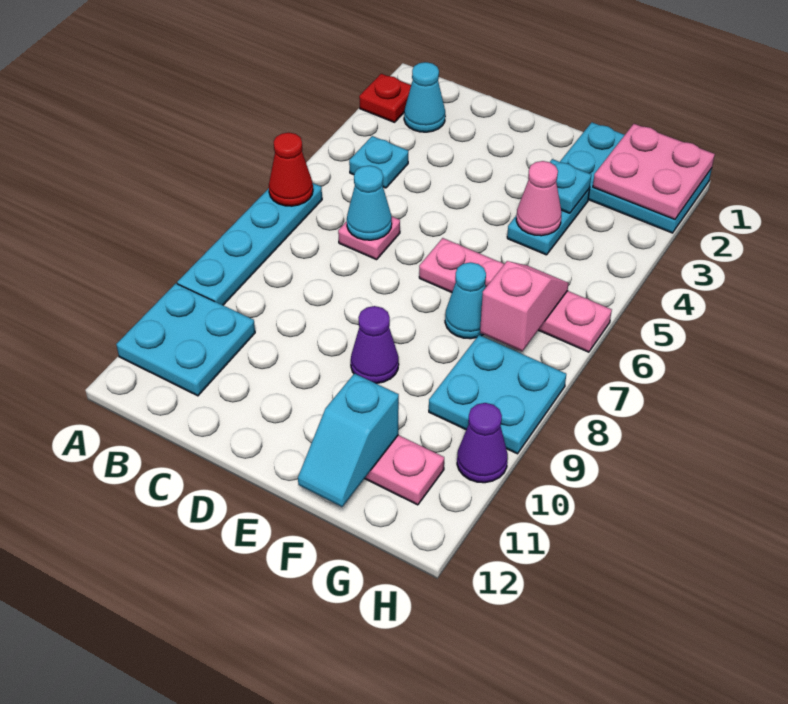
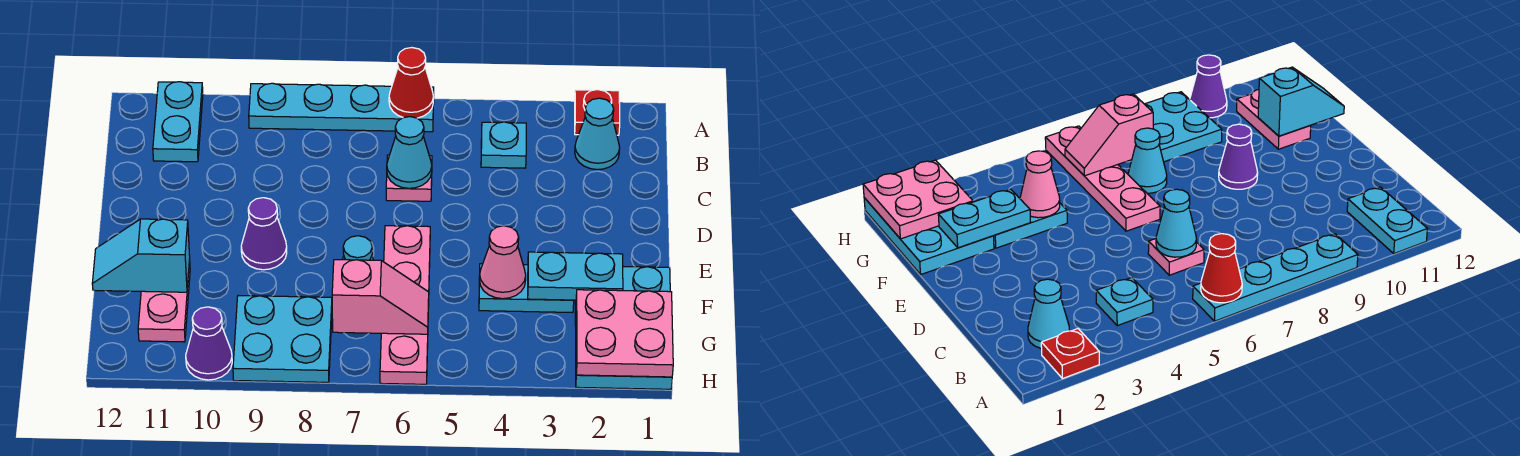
cyan plate A10:B11 level 1 -> cyan plate A11:B11 level 1
cyan plate F3 level 2 -> cyan plate F2:F3 level 2

